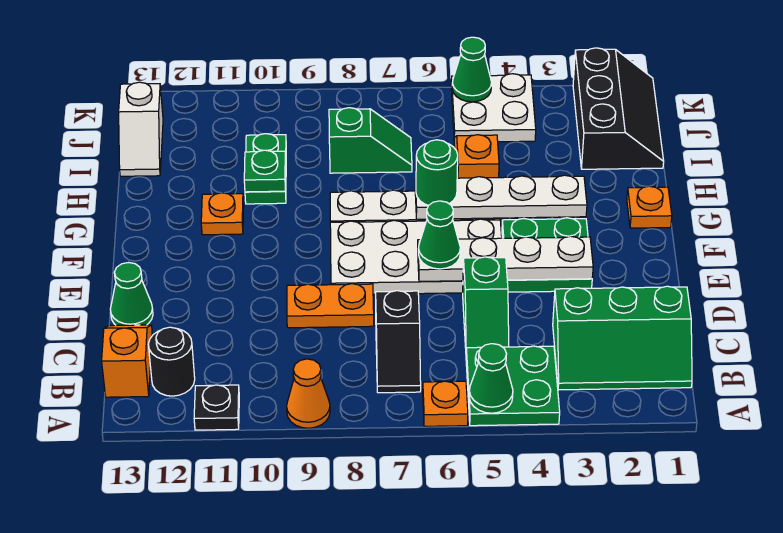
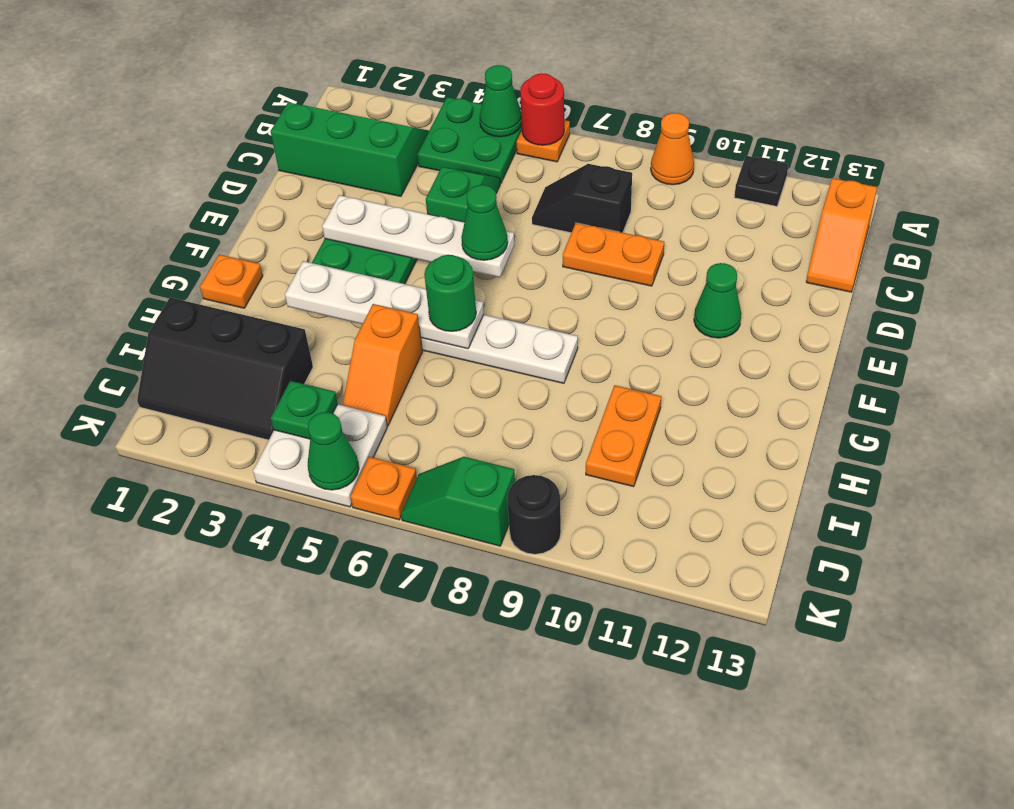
none -> red round brick A6 level 2
black slope B7:C7 level 1 top C -> black slope C7:C8 level 1 top 8
black round brick B12 level 1 -> black round brick K9 level 1
green cone D13 level 1 -> green cone E11 level 1
white plate E5:F8 level 1 -> none
orange plate G11 level 1 -> orange plate K6 level 1
green plate H10:I10 level 1 -> orange plate H10:I10 level 1
green plate H10 level 2 -> green plate J4 level 2
black slope I1:K2 level 1 top 2 -> black slope I1:J3 level 1 top I
green slope I7:I8 level 1 top 8 -> green slope K7:K8 level 1 top 8
white slope I13:J13 level 1 top J -> none

